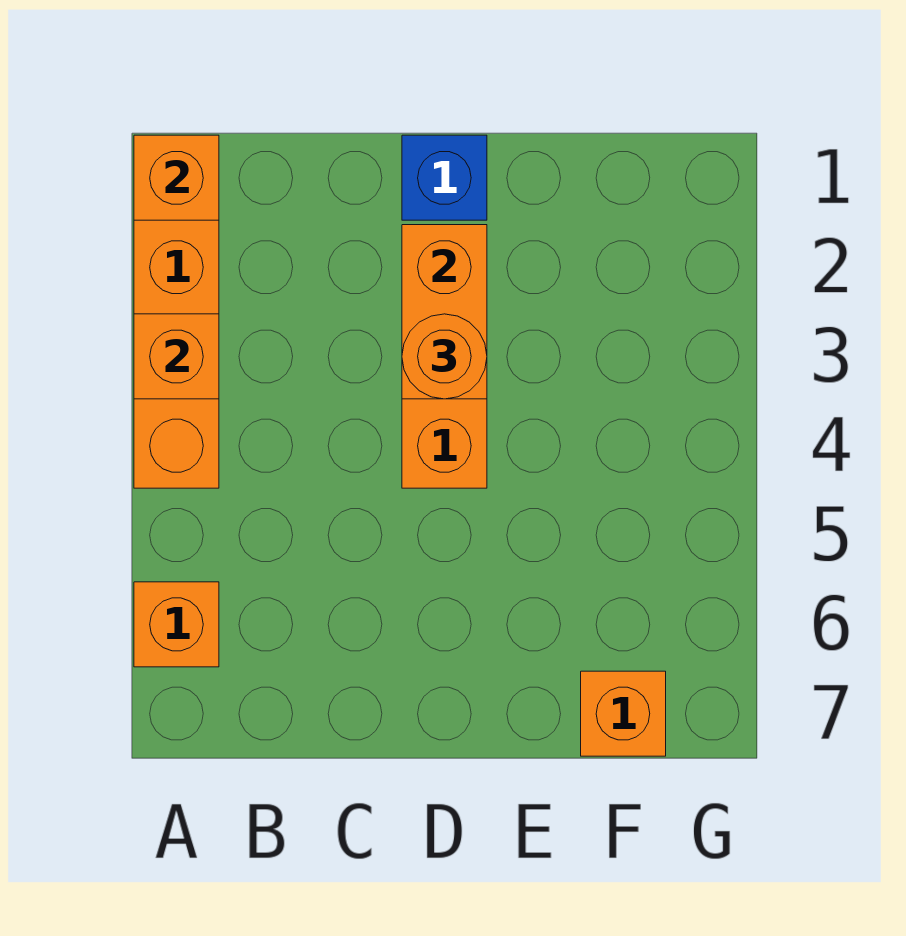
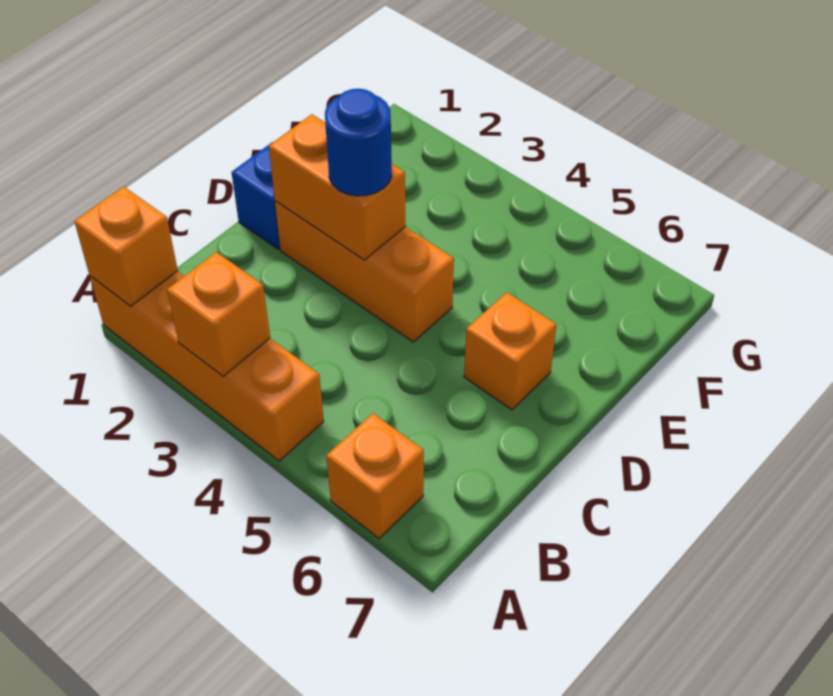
orange round brick D3 level 3 -> blue round brick D3 level 3
orange brick F7 level 1 -> orange brick D6 level 1

